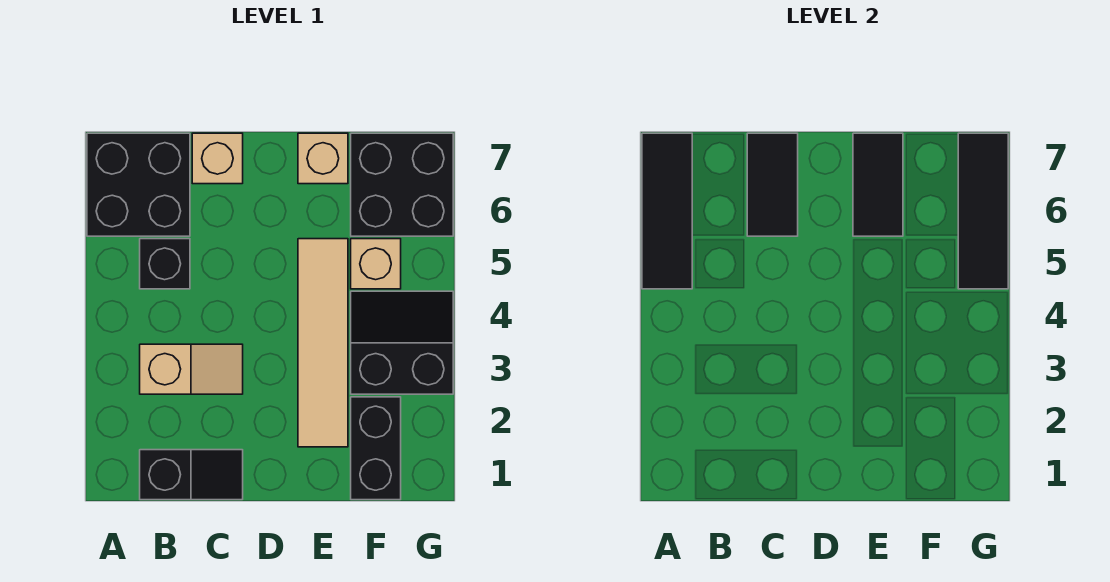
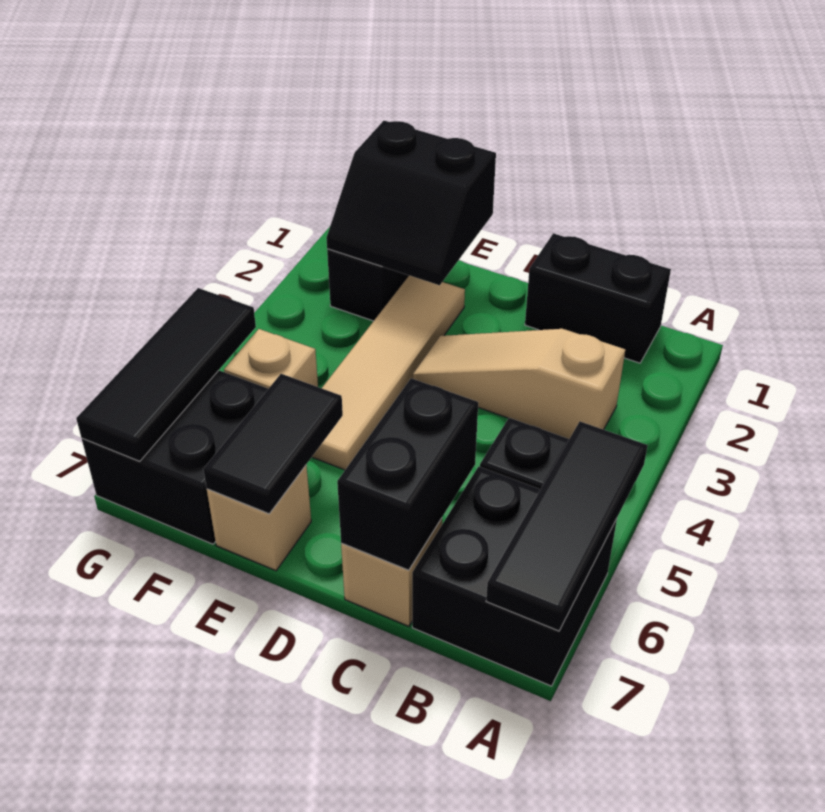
black slope B1:C1 level 1 top B -> black brick B1:C1 level 1
tan slope B3:C3 level 1 top B -> tan slope B3:D3 level 1 top B
black tile C6:C7 level 2 -> black brick C6:C7 level 2
black slope F3:G4 level 1 top 3 -> black slope E1:F2 level 2 top 1

